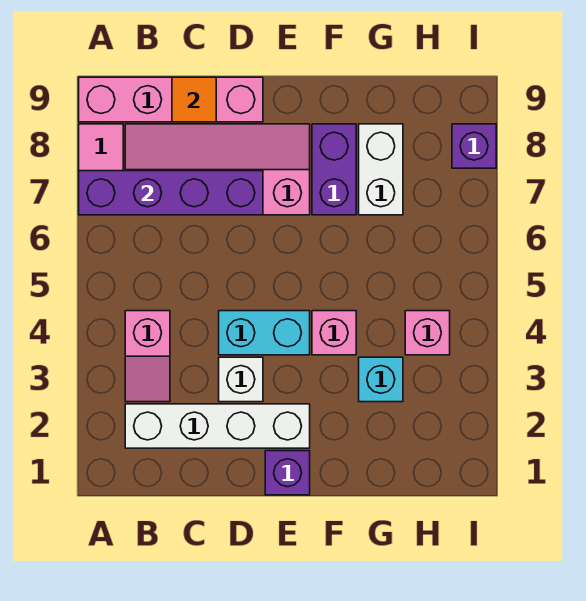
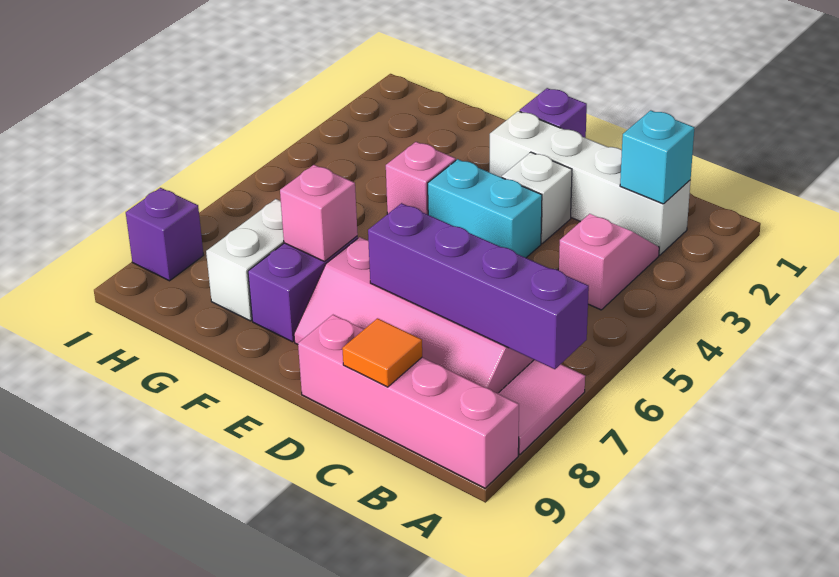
cyan brick G3 level 1 -> cyan brick B2 level 2
pink brick H4 level 1 -> pink brick F7 level 2

